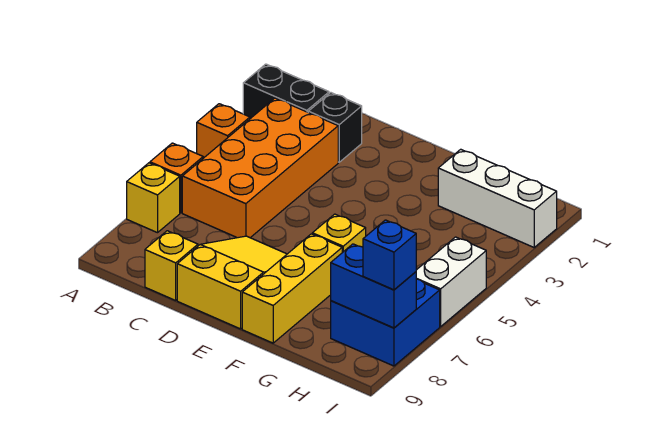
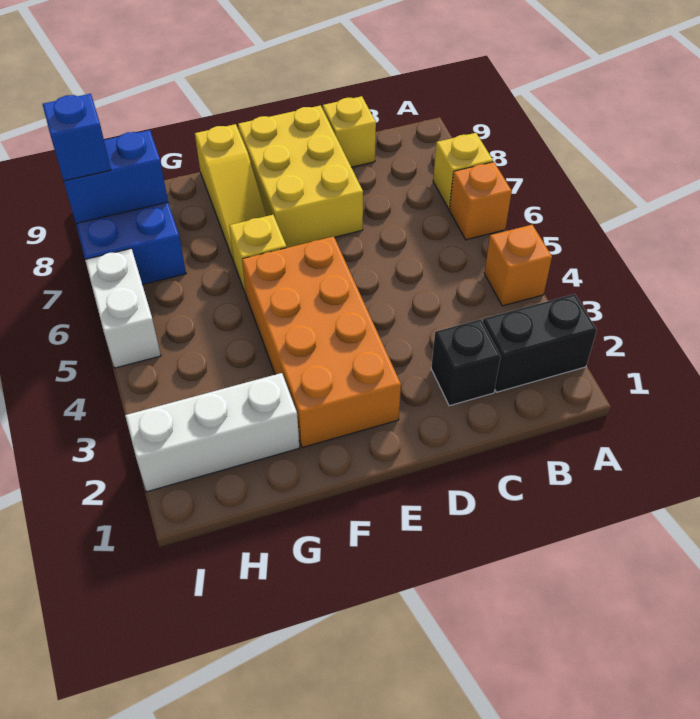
orange brick B3:C6 level 1 -> orange brick E2:F5 level 1
yellow slope D7:E9 level 1 top 9 -> yellow brick D7:E9 level 1
yellow brick F7:F9 level 1 -> yellow slope F7:F9 level 1 top 9

